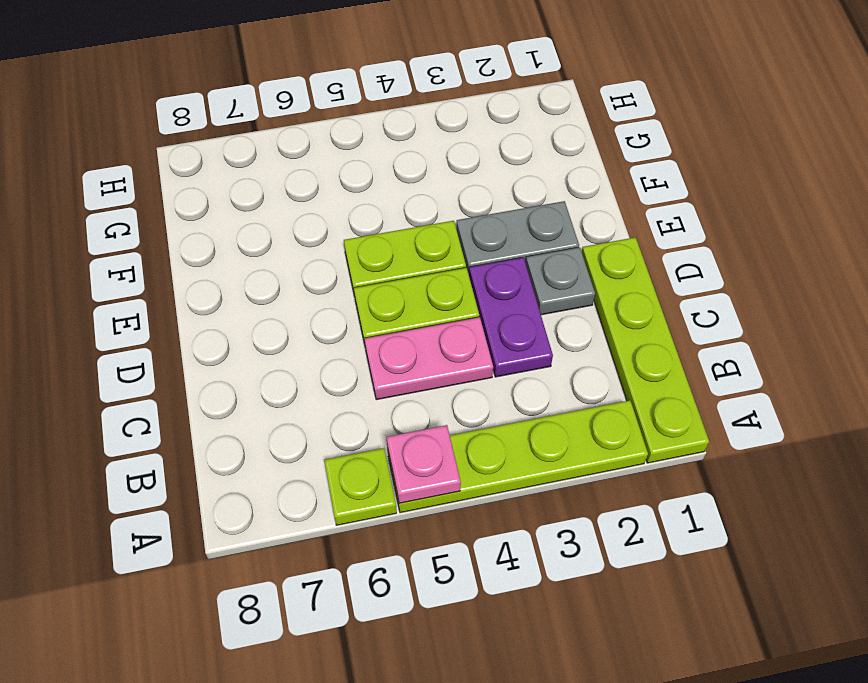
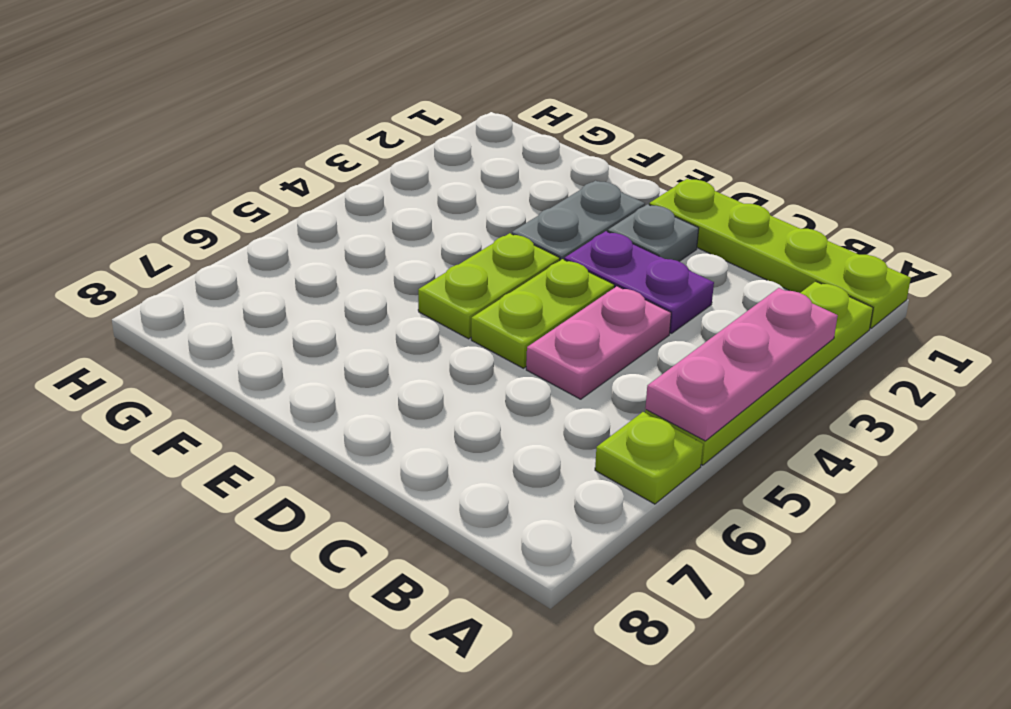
pink plate A5 level 2 -> pink plate A3:A5 level 2

